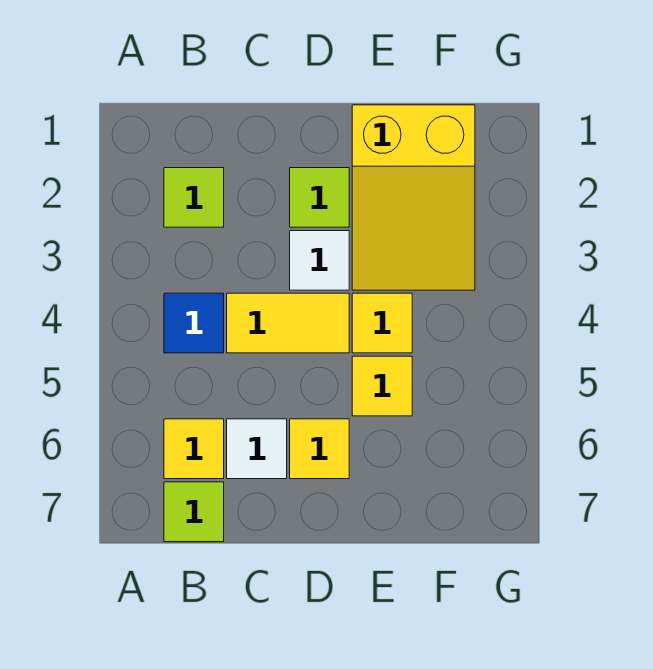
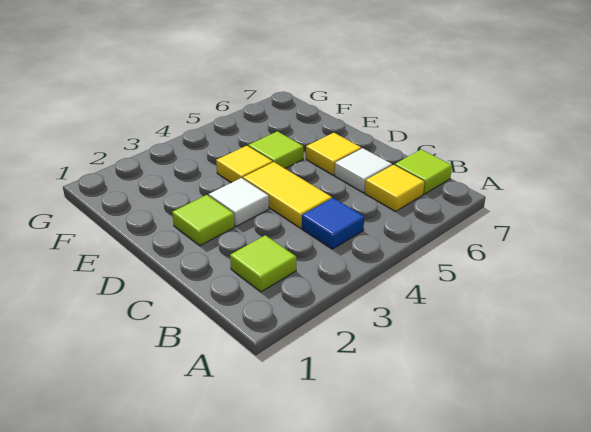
yellow slope E1:F3 level 1 top 1 -> none
yellow tile E5 level 1 -> lime tile E5 level 1

